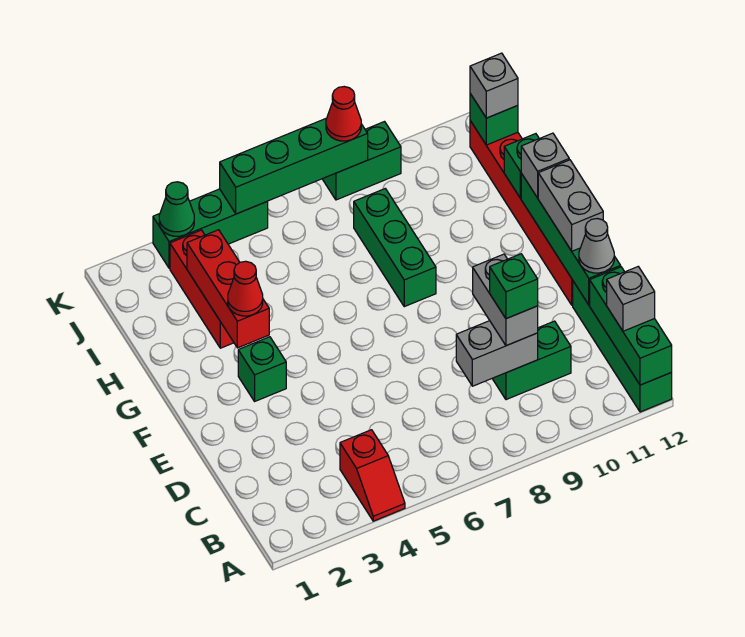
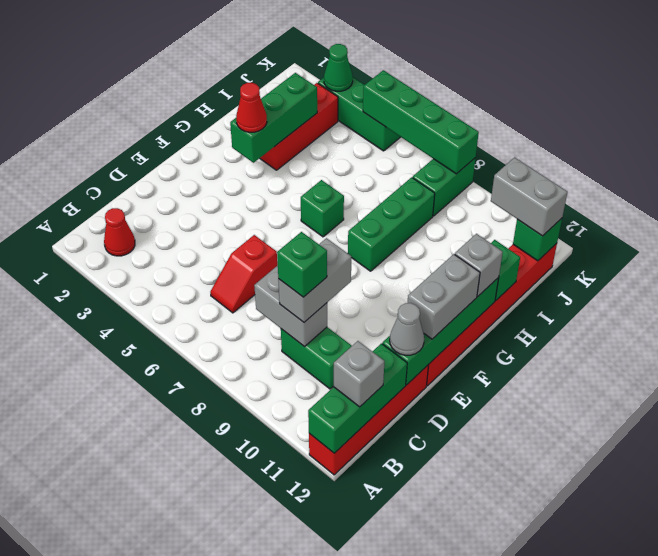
red slope A4:B4 level 1 top B -> red slope C6:D6 level 1 top D
green brick A12:D12 level 1 -> red brick A12:D12 level 1
green brick F3 level 1 -> green brick G6 level 1
red brick G3:I3 level 2 -> green brick G3:I3 level 2
grey brick J12 level 3 -> grey brick J11:J12 level 3
green brick K8:K9 level 1 -> green brick J8:K8 level 1
red cone K8 level 3 -> red cone B2 level 1

